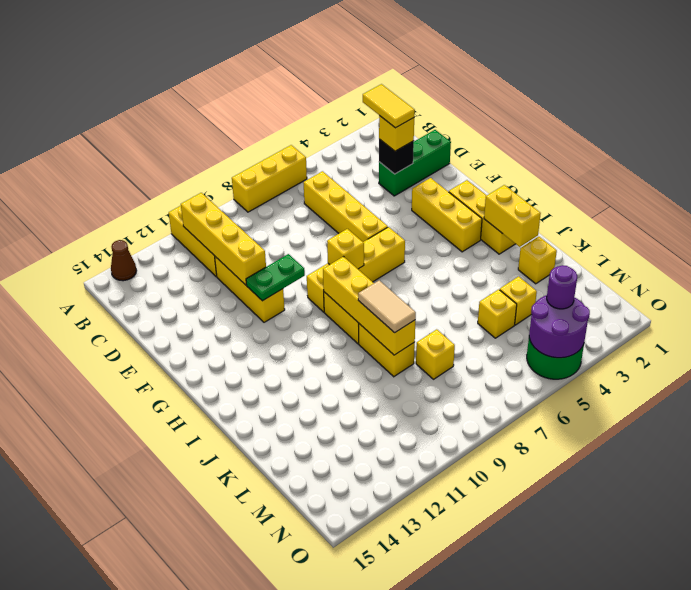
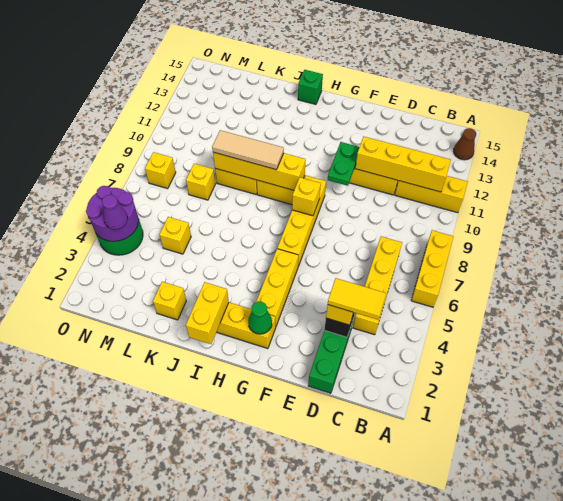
yellow brick C6:F6 level 1 -> yellow brick C4:C7 level 1
yellow brick F3:H3 level 1 -> yellow brick G3:G5 level 1
none -> green cone G2 level 2
yellow brick I2:J2 level 2 -> yellow brick I1:I2 level 2
none -> green brick I15 level 1
tan tile J9:K9 level 3 -> tan tile I9:K9 level 3
yellow brick L4 level 1 -> yellow brick N8 level 1
purple round brick N4 level 3 -> purple cone N4 level 3

